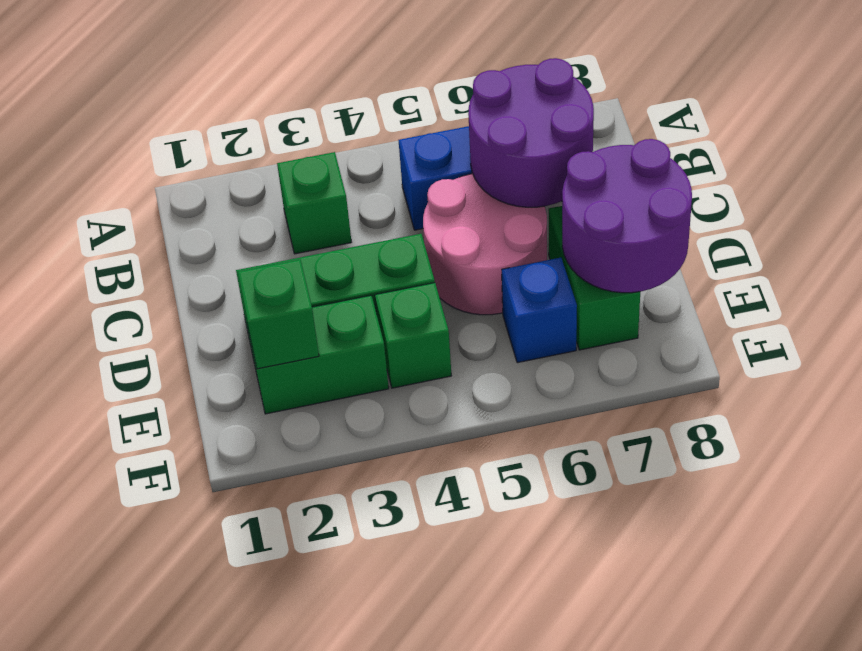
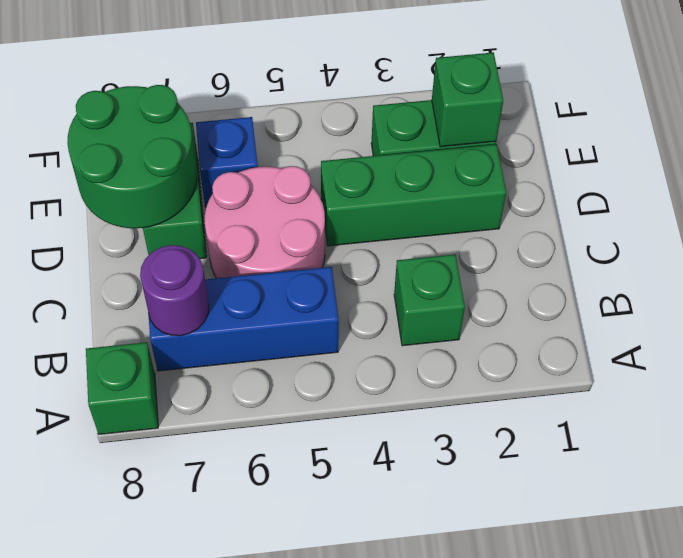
purple round brick B6:C7 level 2 -> purple round brick B7 level 2
purple round brick D7:E8 level 2 -> green round brick D7:E8 level 2
green brick E4 level 1 -> green brick A8 level 1

